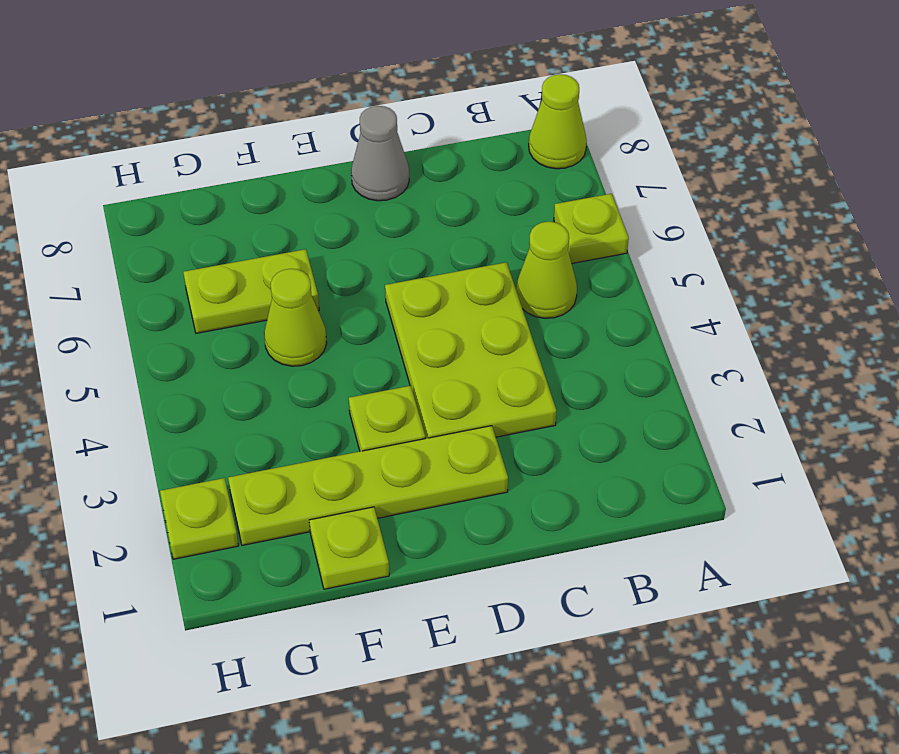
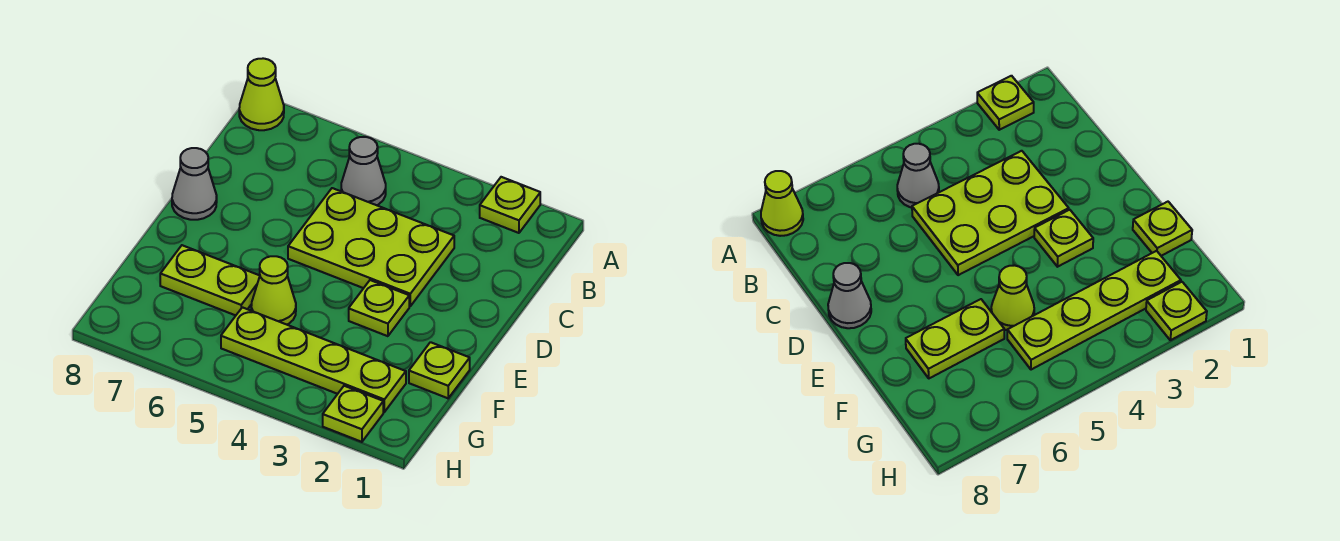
lime plate A6 level 1 -> lime plate A2 level 1
lime cone B5 level 1 -> grey cone B5 level 1
lime plate D2:G2 level 1 -> lime plate G2:G5 level 1
lime plate F6:G6 level 1 -> lime plate F6:F7 level 1

